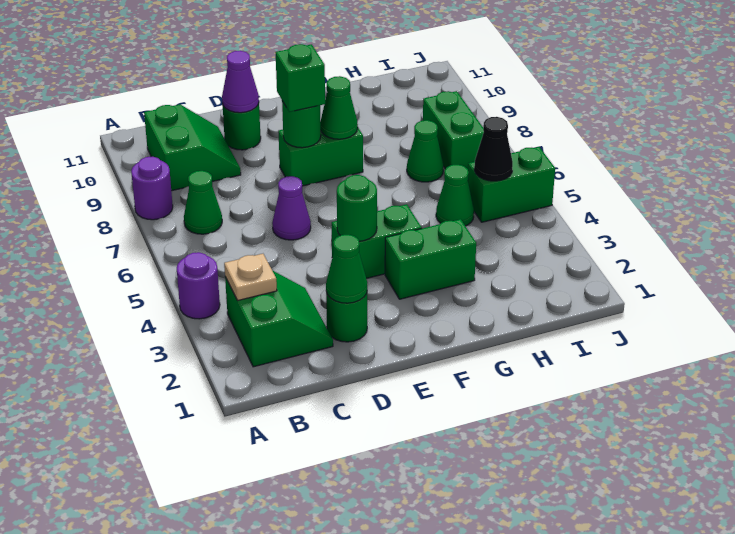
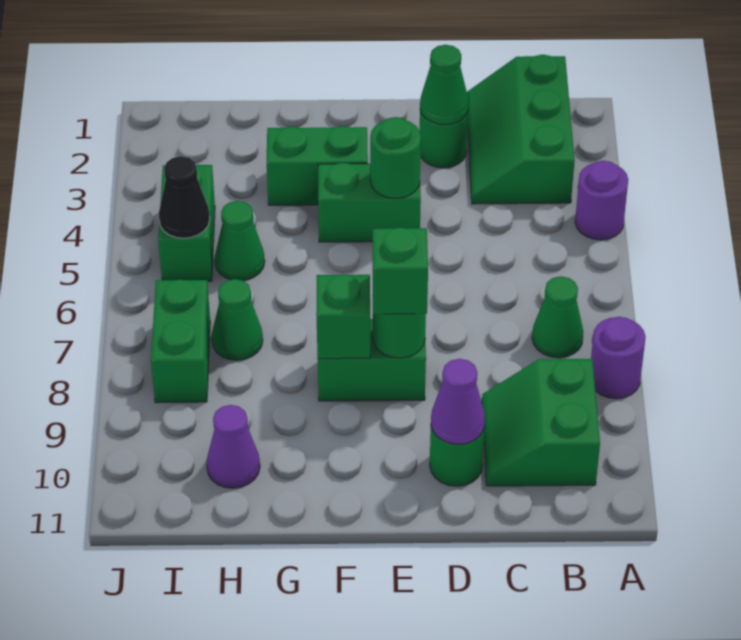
green slope B2:C3 level 1 top B -> green slope B1:C3 level 1 top B
tan plate B3 level 2 -> none
purple cone D6 level 1 -> purple cone H10 level 1
green cone F8 level 2 -> green brick F8 level 2
green brick I5:J5 level 1 -> green brick I4:I5 level 1

